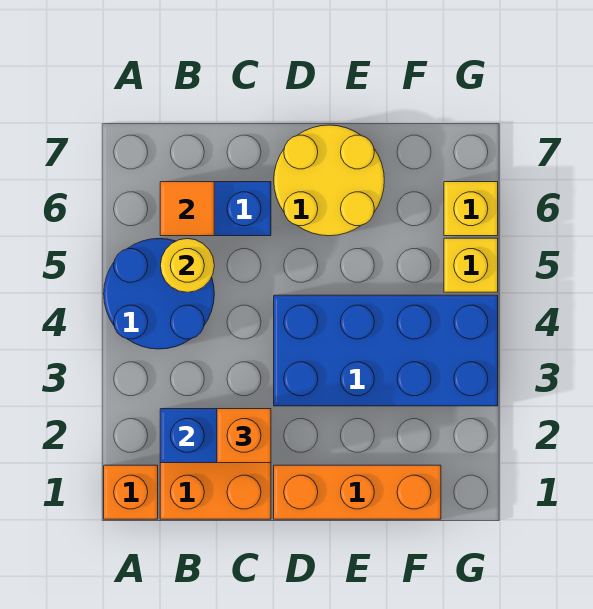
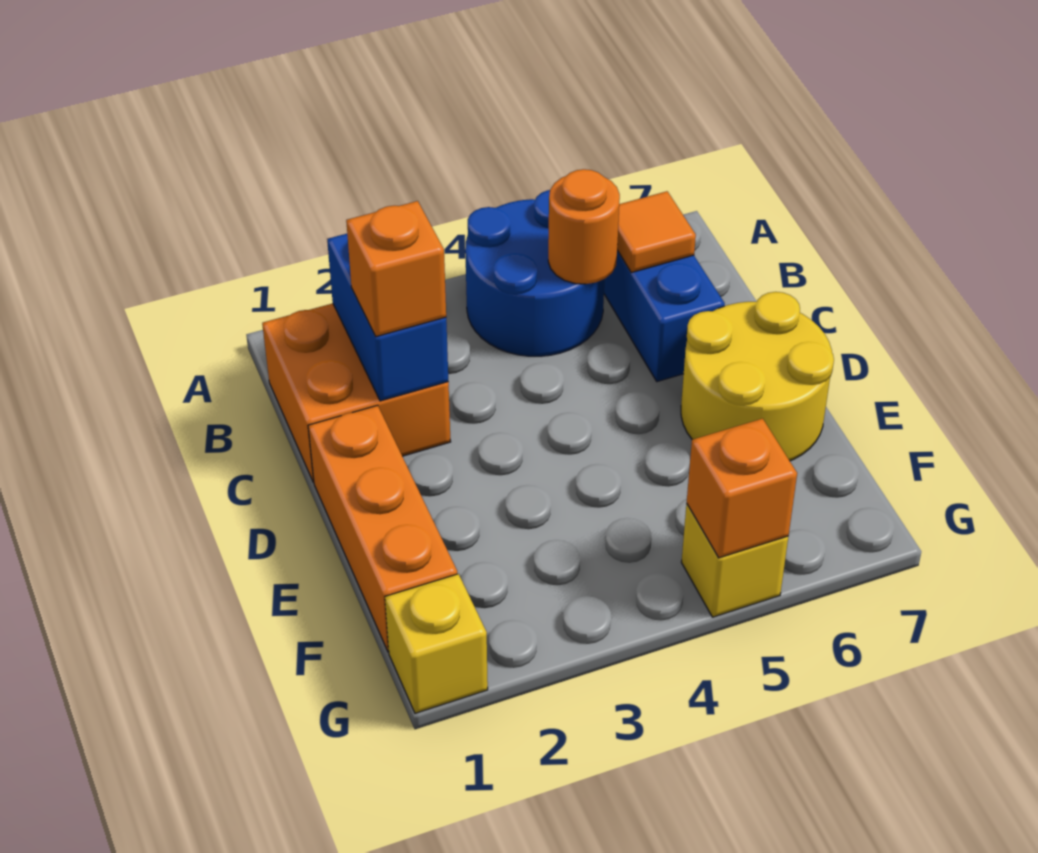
orange brick A1 level 1 -> orange brick G5 level 2
yellow round brick B5 level 2 -> orange round brick B5 level 2
blue brick D3:G4 level 1 -> none
yellow brick G6 level 1 -> yellow brick G1 level 1

